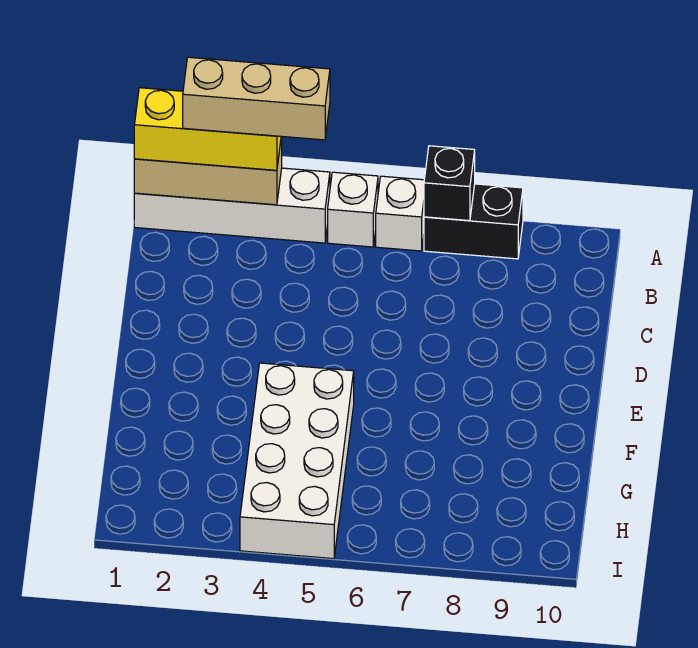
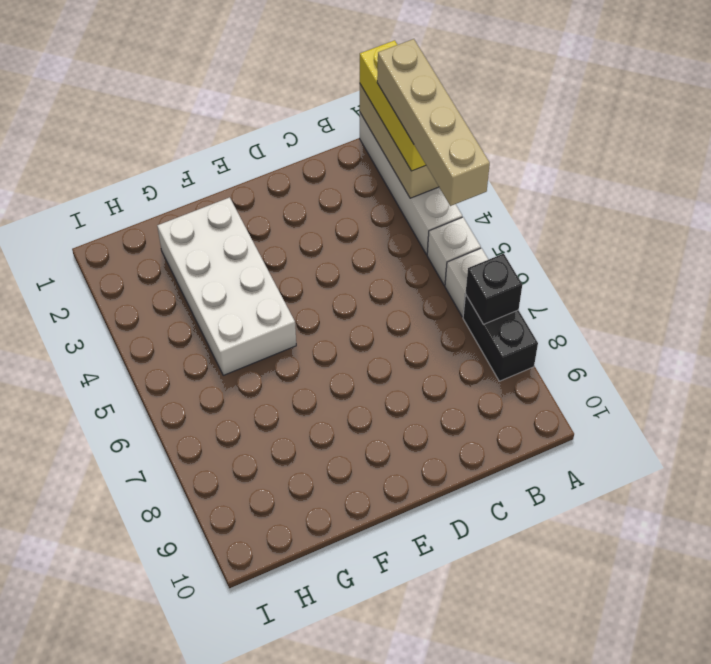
tan brick A2:A4 level 4 -> tan brick A2:A5 level 4
white brick F4:I5 level 1 -> white brick F2:G5 level 1

